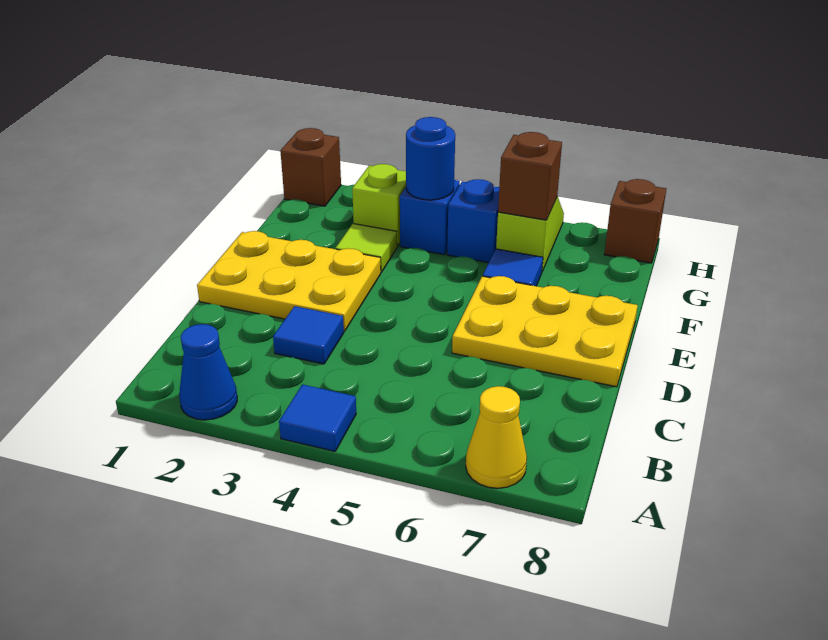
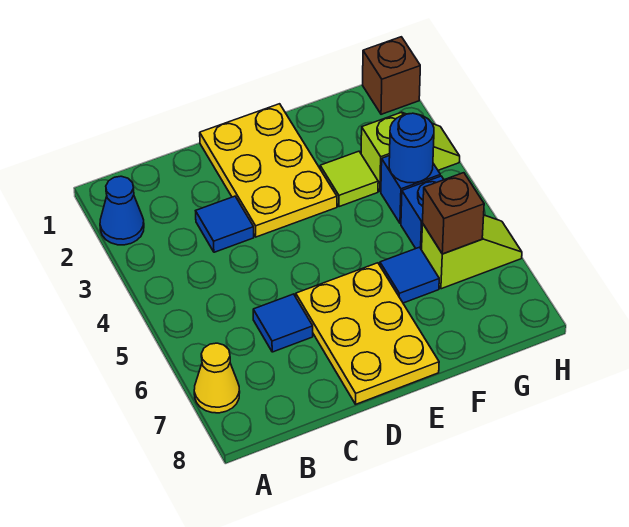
blue tile A4 level 1 -> blue tile C6 level 1
brown brick H8 level 1 -> none

